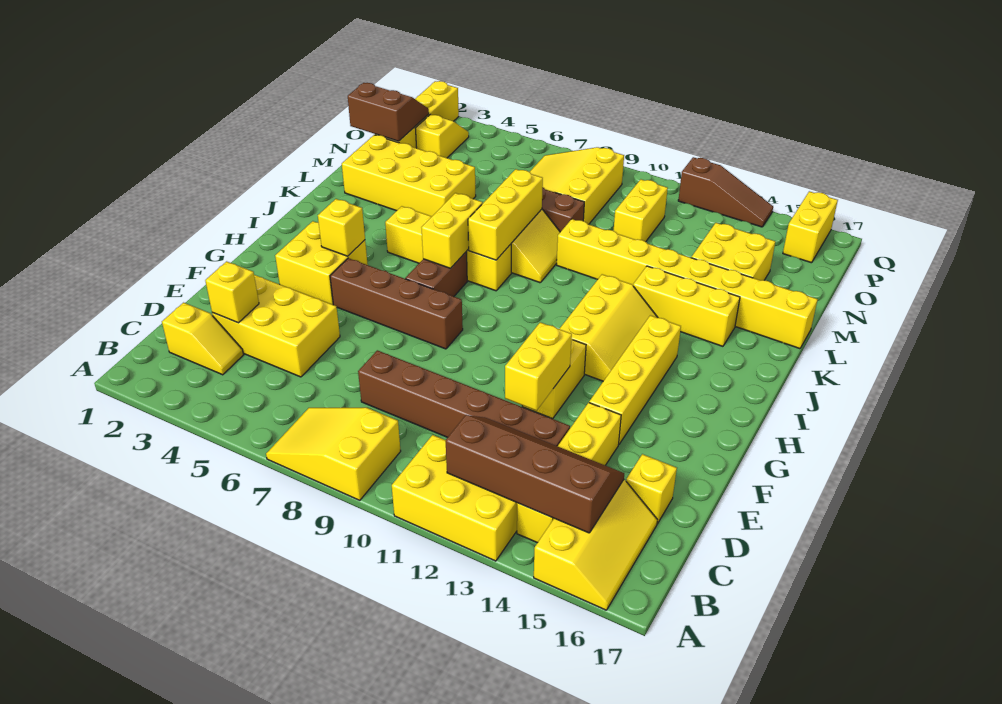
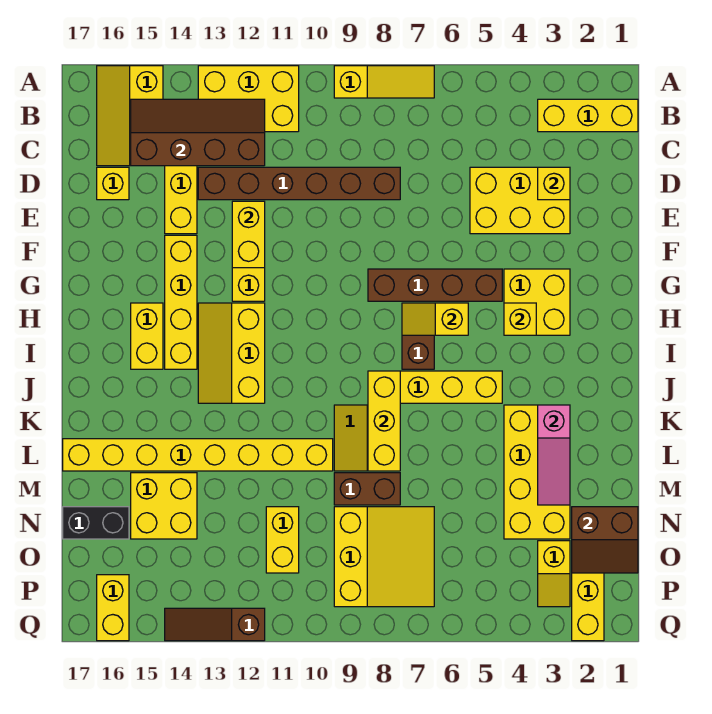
yellow slope A7:B9 level 1 top 9 -> yellow slope A7:A9 level 1 top 9
brown slope B12:C15 level 2 top B -> brown slope B12:C15 level 2 top C
yellow slope C2:C3 level 1 top 2 -> yellow slope H6:H7 level 2 top 6
yellow brick I7:J7 level 2 -> yellow brick H15:I15 level 1
none -> pink slope K3:M3 level 2 top K
yellow brick K13:K15 level 1 -> yellow brick B1:B3 level 1
yellow brick L2:M5 level 1 -> yellow brick K3:N4 level 1
none -> black brick N16:N17 level 1

